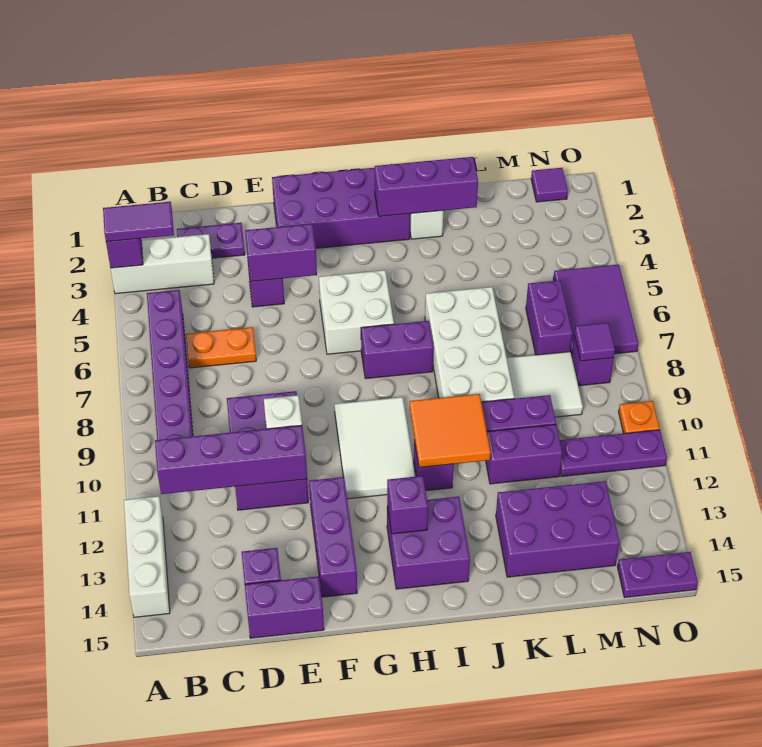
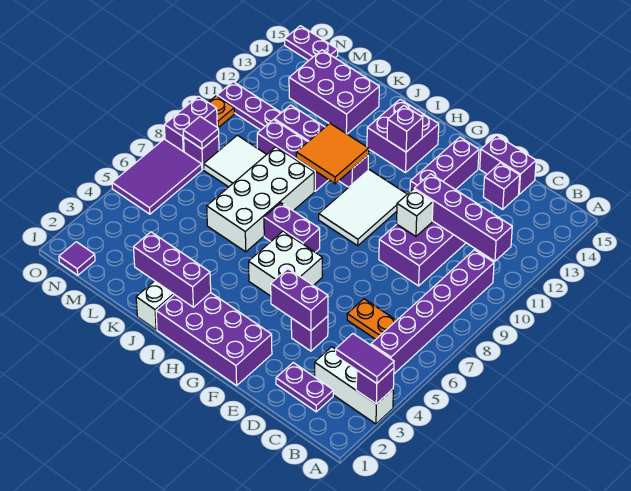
white brick A12:A14 level 1 -> none
purple brick M6:M7 level 1 -> purple brick O8:O9 level 1

